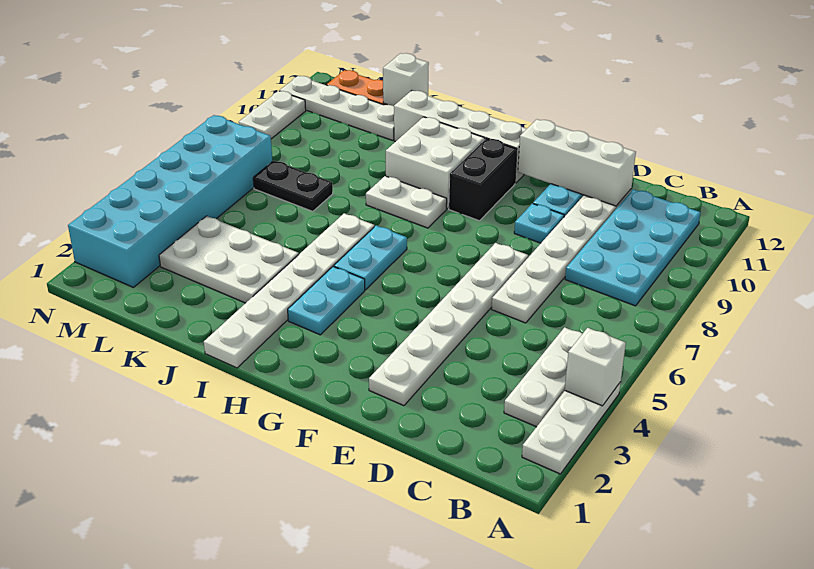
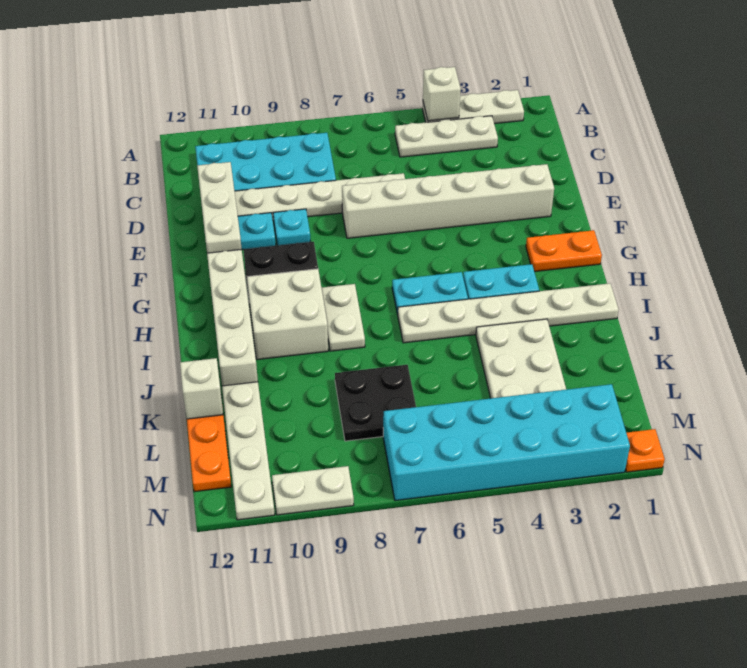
white plate E2:E7 level 1 -> white brick E2:E7 level 1
none -> orange plate G1:G2 level 1
black plate K7:L7 level 1 -> black plate K7:L8 level 1
none -> orange plate N1 level 1

